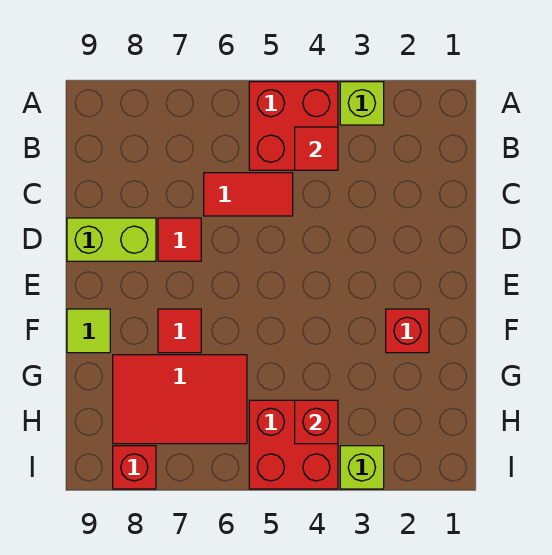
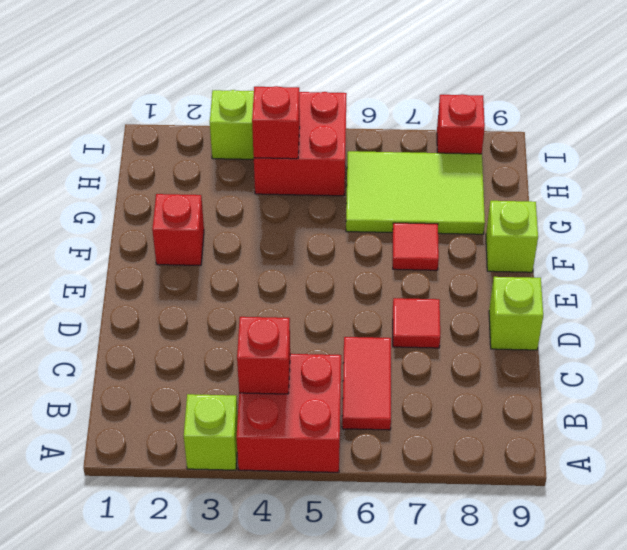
red tile B4 level 2 -> red brick B4 level 2
red tile C5:C6 level 1 -> red tile B6:C6 level 1
lime brick D8:D9 level 1 -> lime brick D9 level 1
lime tile F9 level 1 -> lime brick F9 level 1
red tile G6:H8 level 1 -> lime tile G6:H8 level 1

